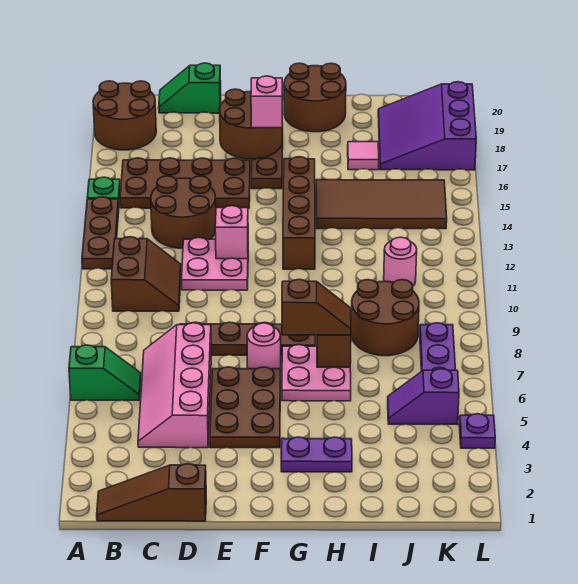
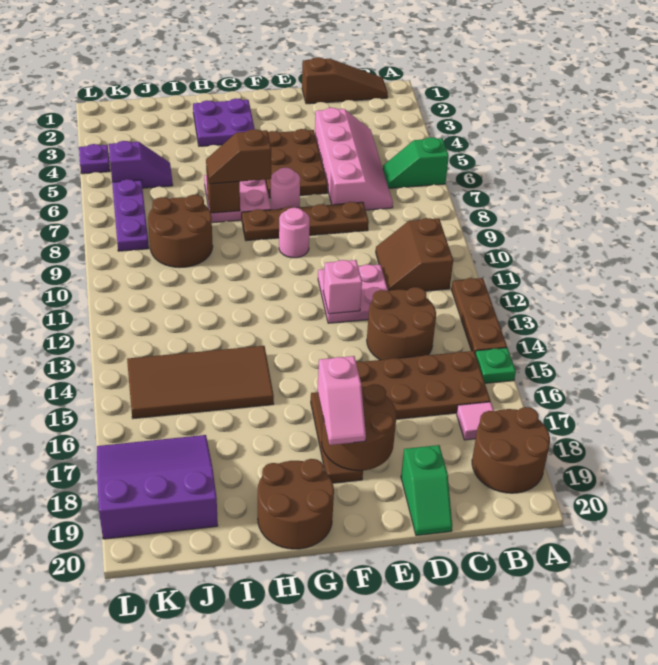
green slope C20:D20 level 1 top D -> green slope D19:D20 level 1 top 19
purple plate G3:H3 level 1 -> purple plate G2:H3 level 1
brown brick G12:G15 level 1 -> none
pink tile I17 level 1 -> pink tile B17 level 1
pink round brick J11 level 1 -> pink round brick F9 level 1
purple slope J17:L19 level 1 top L -> purple slope J17:L19 level 1 top 19

